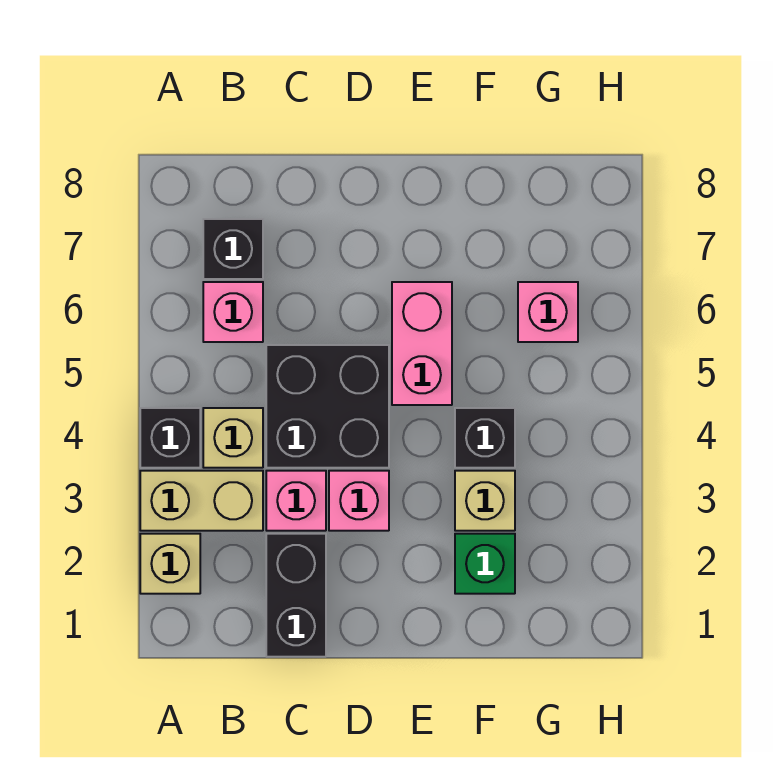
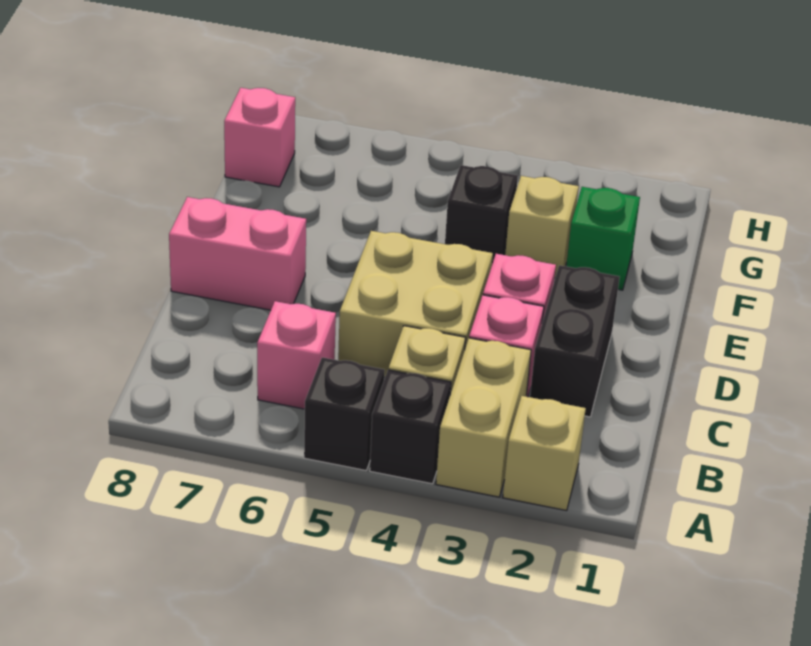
black brick B7 level 1 -> black brick A5 level 1
black brick C1:C2 level 1 -> black brick C2:D2 level 1
black brick C4:D5 level 1 -> tan brick C4:D5 level 1
pink brick E5:E6 level 1 -> pink brick D7:D8 level 1
pink brick G6 level 1 -> pink brick G8 level 1

